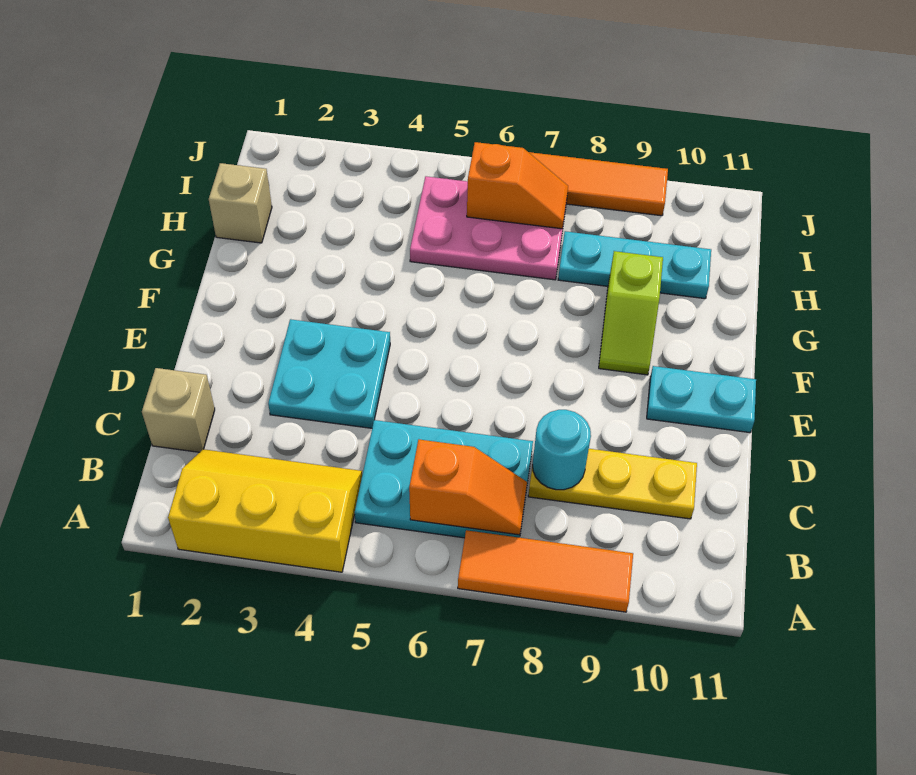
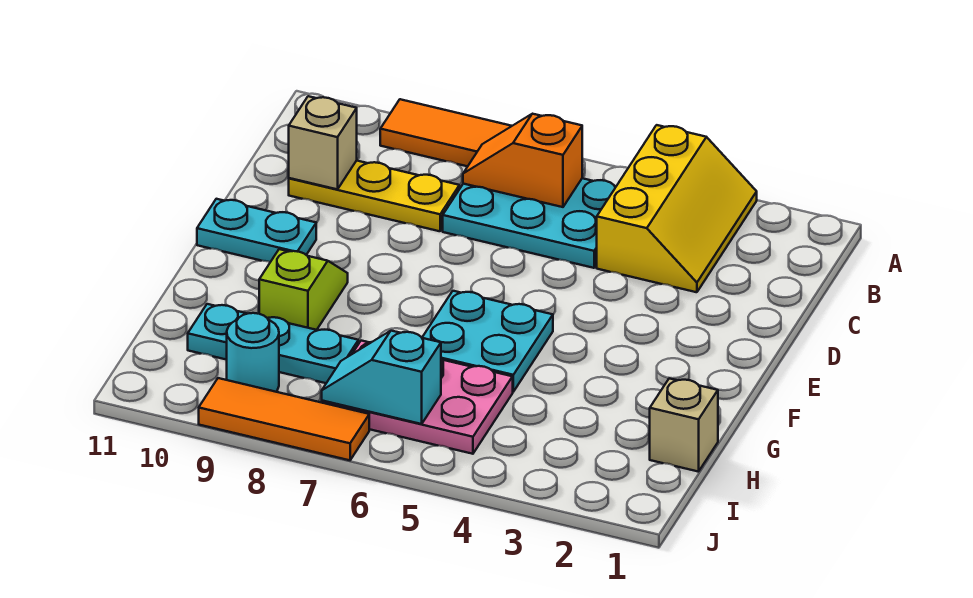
yellow slope A2:B4 level 1 top A -> yellow slope A3:C4 level 1 top 4
tan brick C1 level 1 -> tan brick C10 level 2
cyan round brick C8 level 2 -> cyan round brick I9 level 1
cyan plate D3:E4 level 1 -> cyan plate F5:G6 level 1
orange slope I6:I7 level 2 top 6 -> cyan slope I6:I7 level 2 top 6

